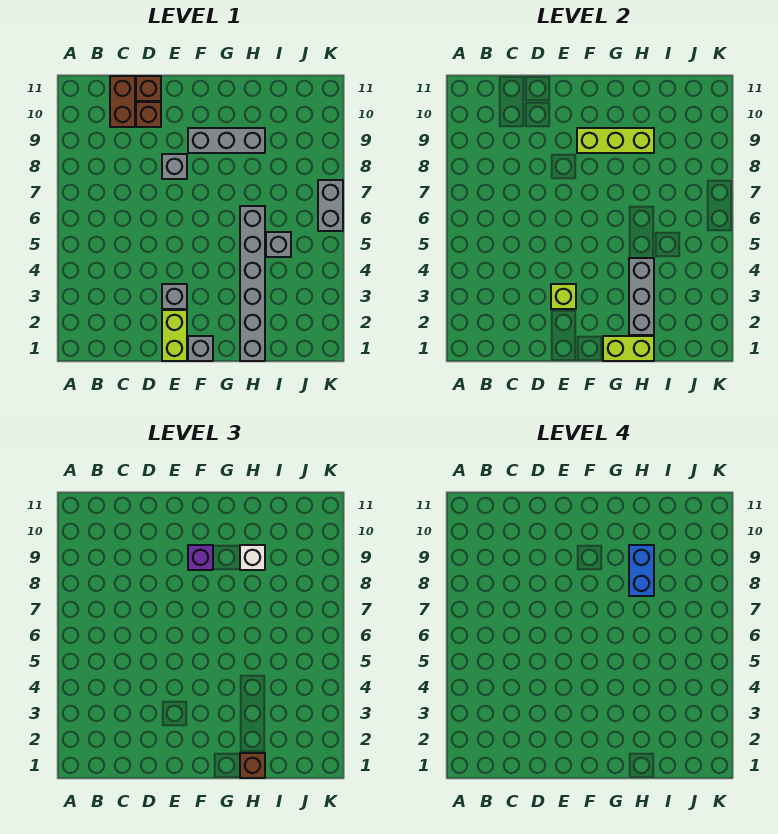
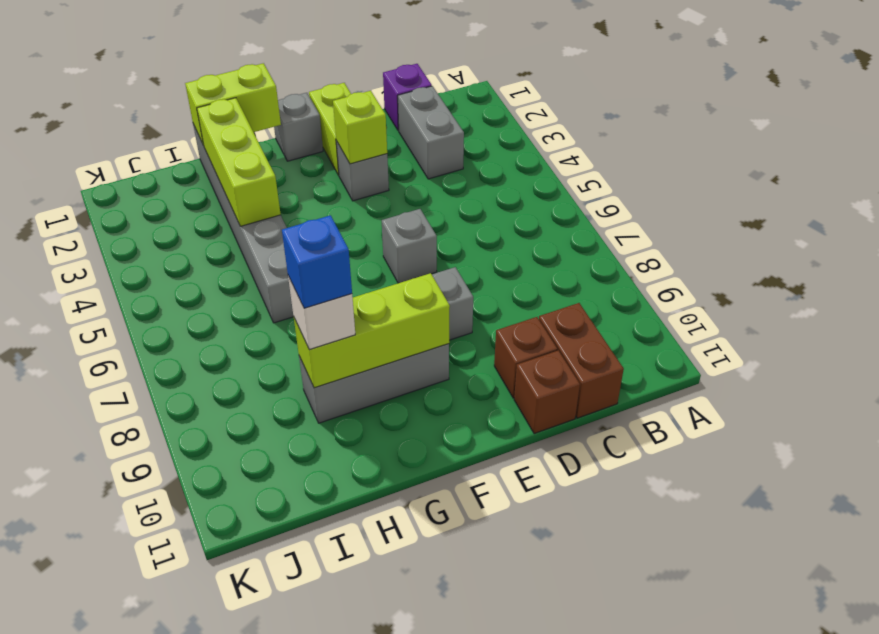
purple brick F9 level 3 -> purple brick C1 level 1
brown brick H1 level 3 -> none
grey brick H2:H4 level 2 -> lime brick H2:H4 level 2
blue brick H8:H9 level 4 -> blue brick H9 level 4
grey brick I5 level 1 -> grey brick E6 level 1
grey brick K6:K7 level 1 -> grey brick C2:C3 level 1

